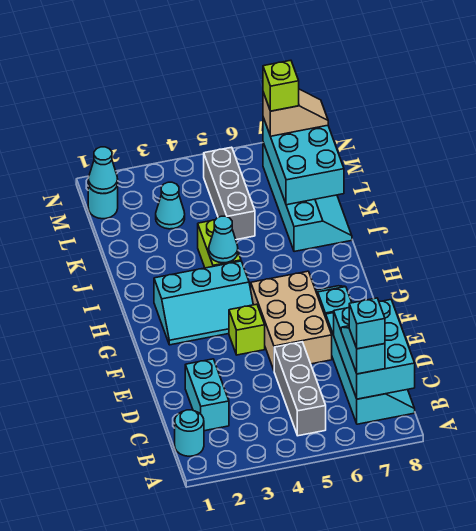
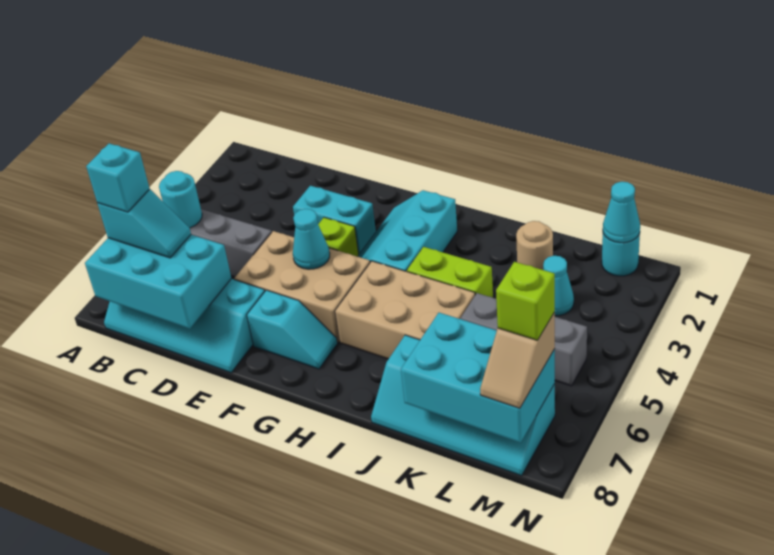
cyan round brick B1 level 1 -> cyan round brick B5 level 2
cyan brick C2:D2 level 1 -> cyan brick E3:F3 level 1
none -> tan brick H5:J6 level 1
cyan cone I4 level 2 -> cyan cone F5 level 2
none -> tan round brick K2 level 1

